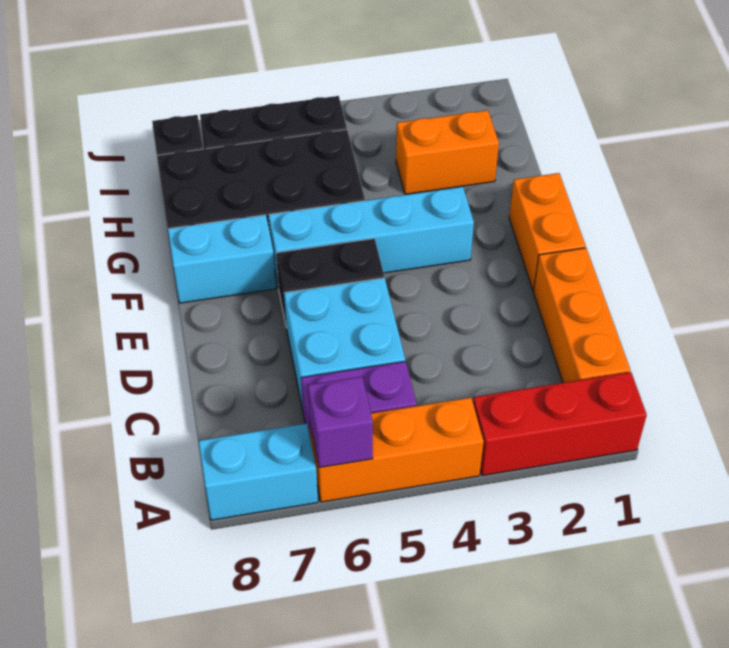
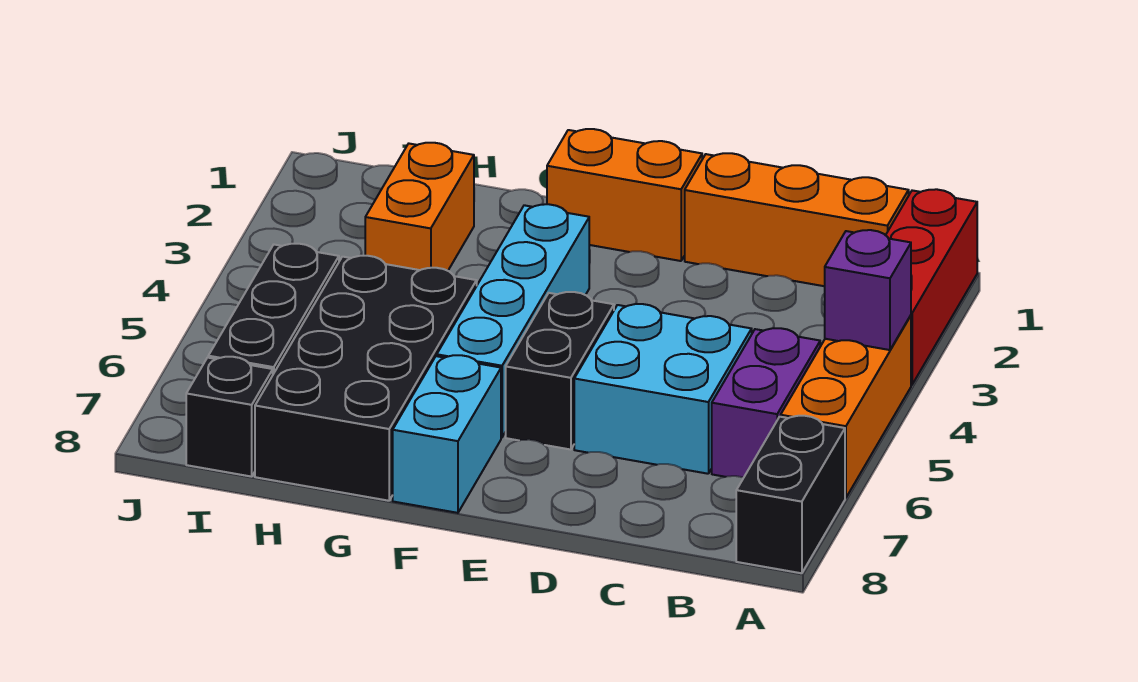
purple brick A6 level 2 -> purple brick A4 level 2
cyan brick A7:A8 level 1 -> black brick A7:A8 level 1

